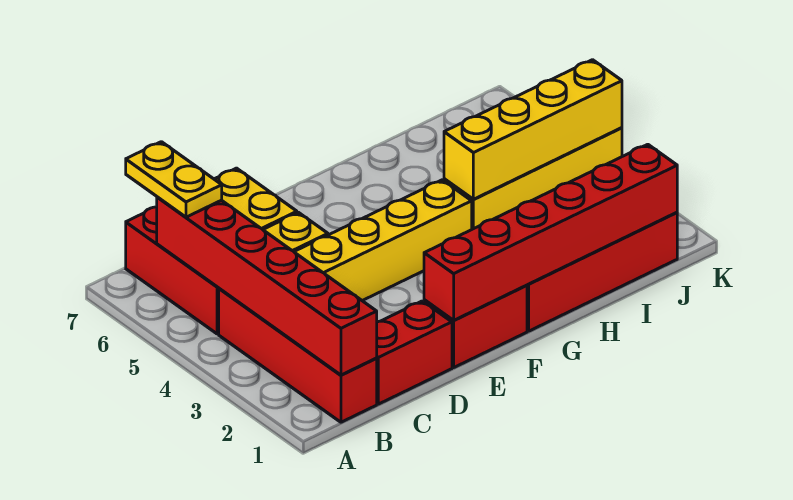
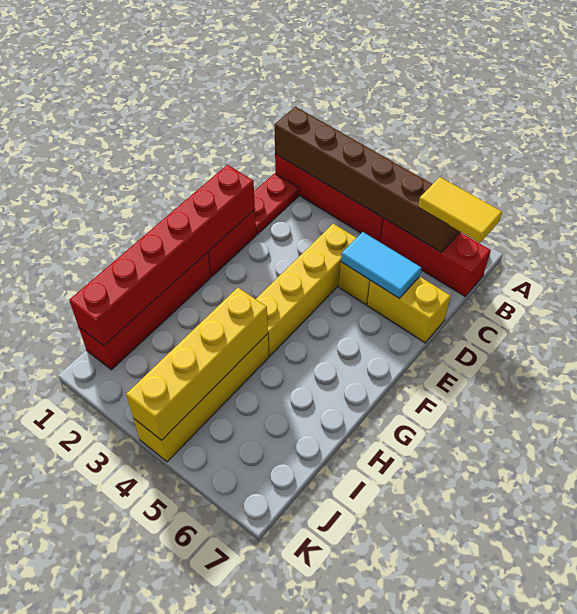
red brick B1:B6 level 2 -> brown brick B1:B6 level 2
yellow plate B6:B7 level 3 -> yellow tile B6:B7 level 3
red brick C1:D1 level 1 -> red plate C1:D1 level 1
none -> cyan tile D5:D6 level 2

